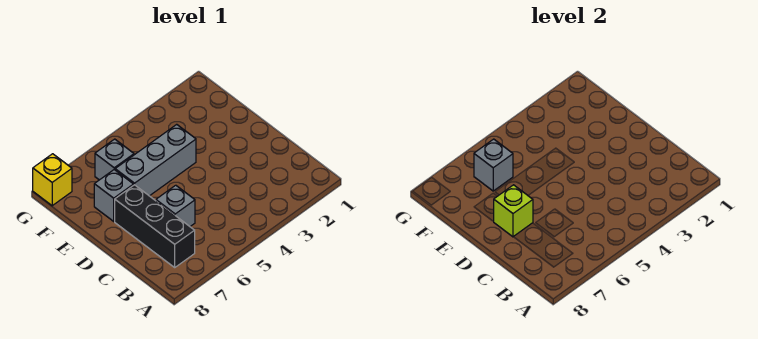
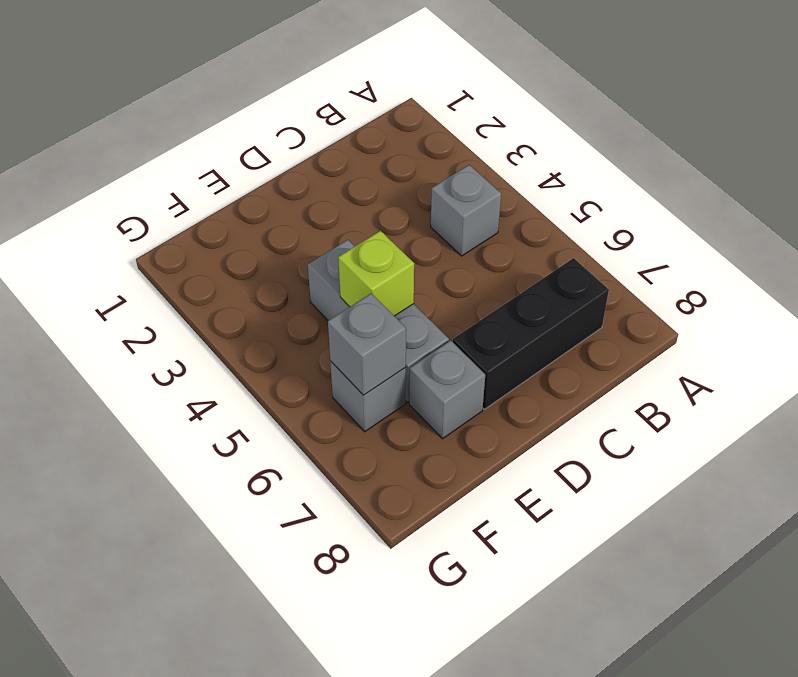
grey brick C6 level 1 -> grey brick B4 level 1
lime brick D7 level 2 -> lime brick E5 level 2
yellow brick G8 level 1 -> none

